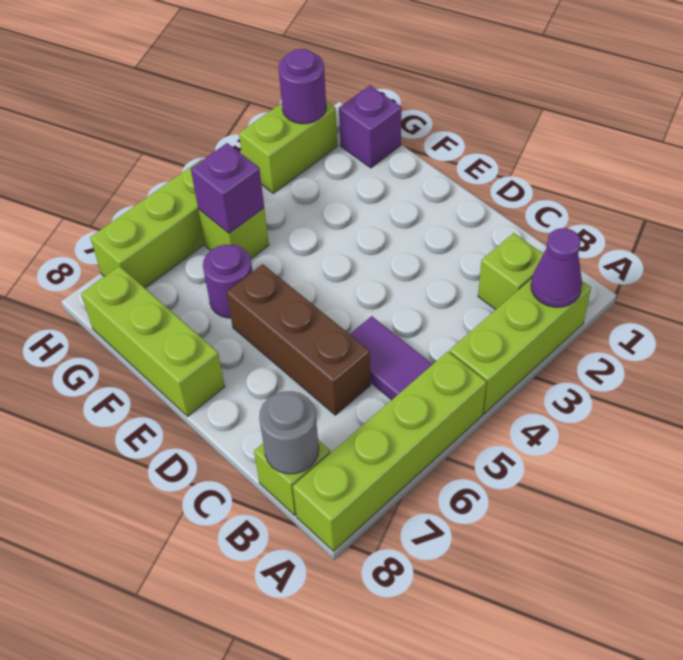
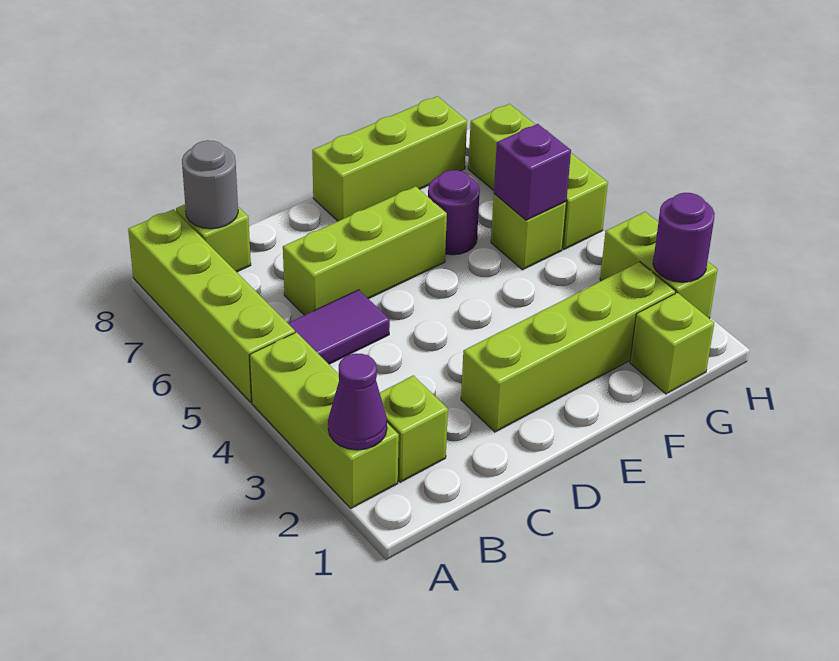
brown brick C6:E6 level 1 -> lime brick C6:E6 level 1
none -> lime brick D2:G2 level 1
purple brick G1 level 1 -> lime brick G1 level 1

